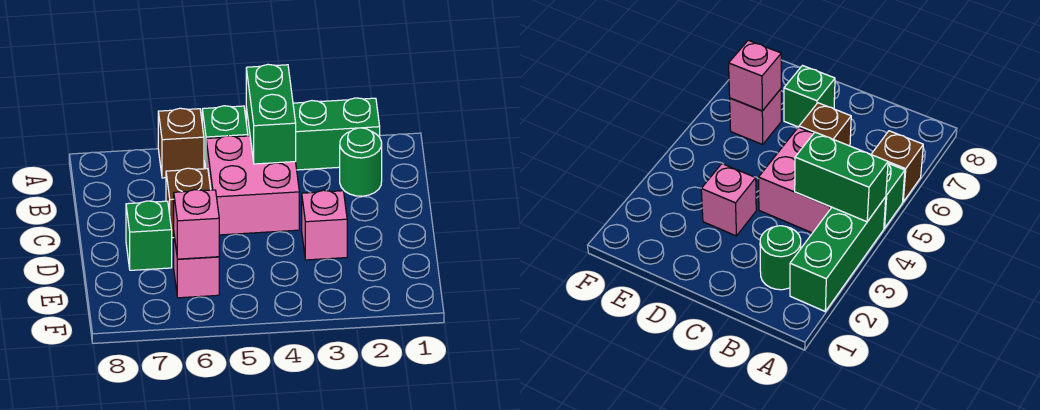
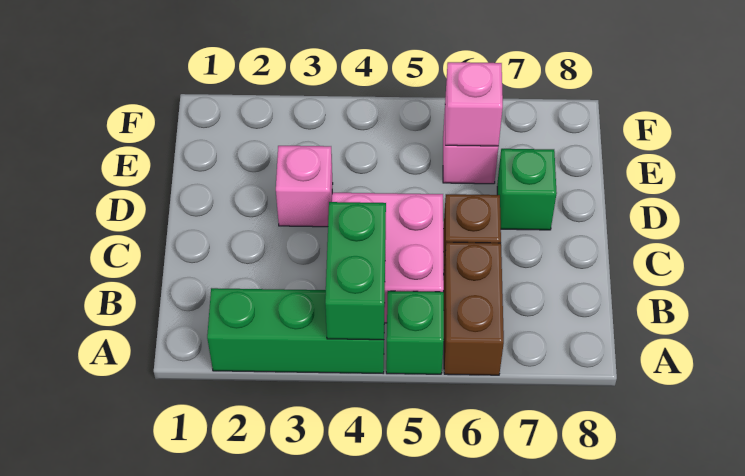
brown brick A6 level 1 -> brown brick A6:B6 level 1
green round brick B2 level 1 -> none

